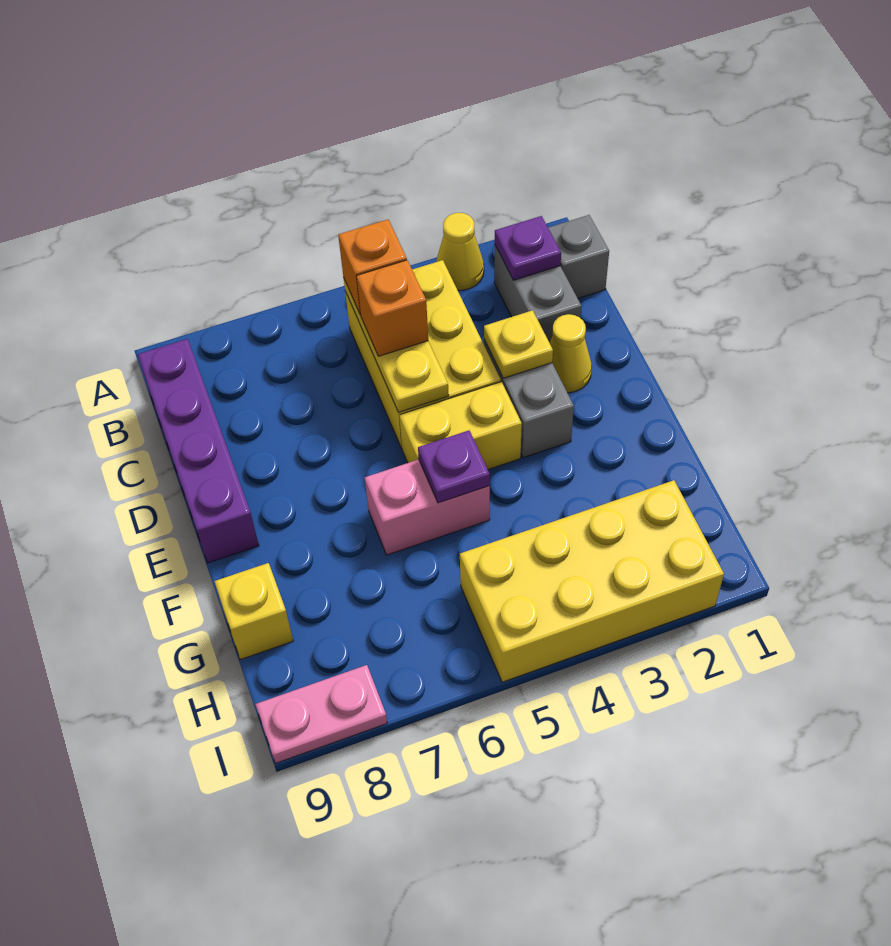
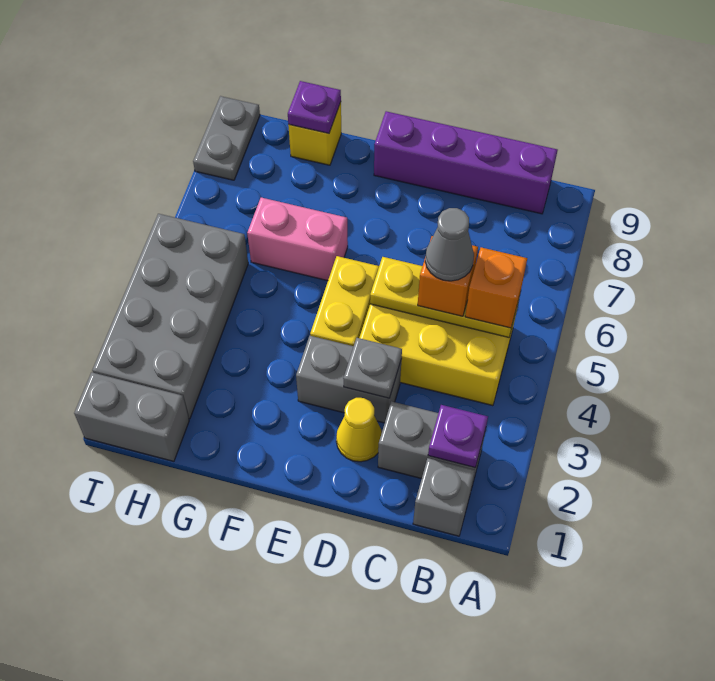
yellow cone A3 level 1 -> none
none -> grey cone C5 level 4
yellow plate D3 level 2 -> grey plate D3 level 2
pink brick F5:F6 level 1 -> pink brick F6:G6 level 1
purple plate F5 level 2 -> purple plate G9 level 2
none -> grey brick H1:I1 level 1
yellow brick H2:I5 level 1 -> grey brick H2:I5 level 1
pink plate I8:I9 level 1 -> grey plate I8:I9 level 1

